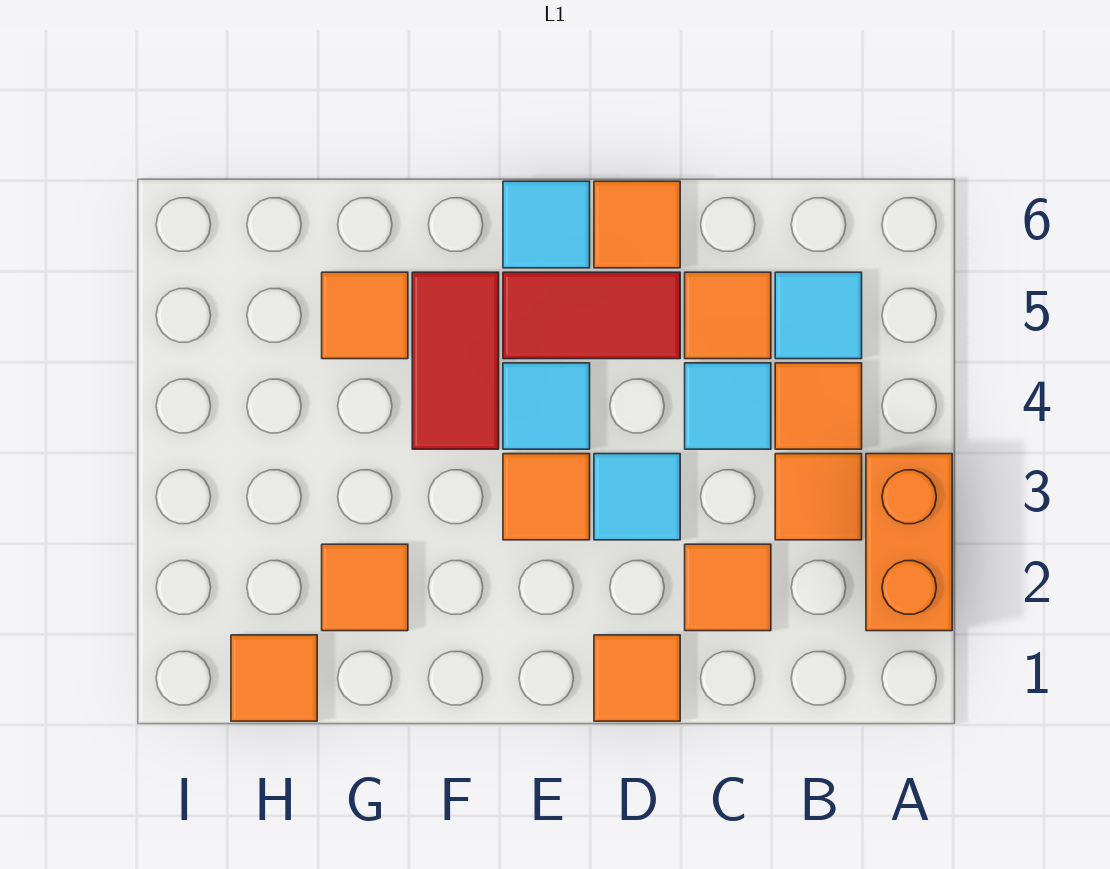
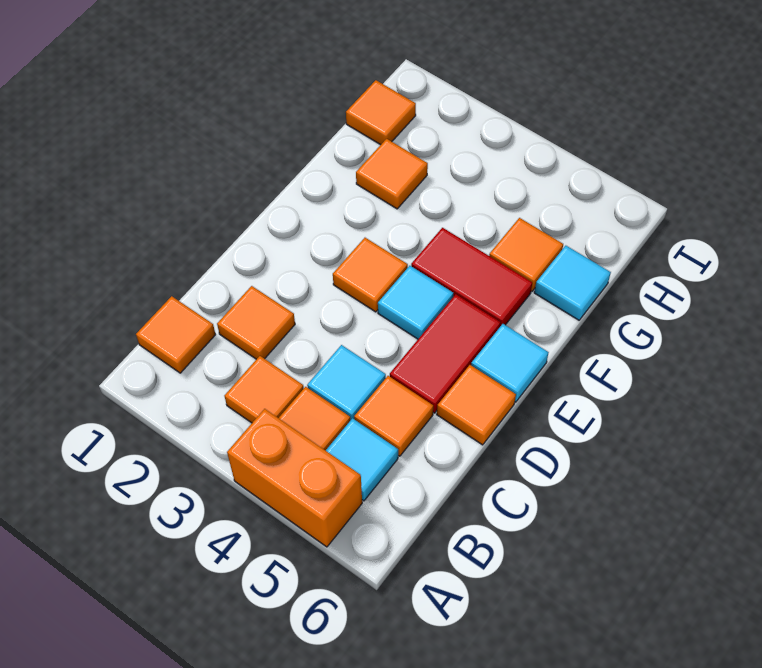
orange brick A2:A3 level 1 -> orange brick A4:A5 level 1
orange tile D1 level 1 -> orange tile B1 level 1
cyan tile D3 level 1 -> cyan tile G6 level 1

